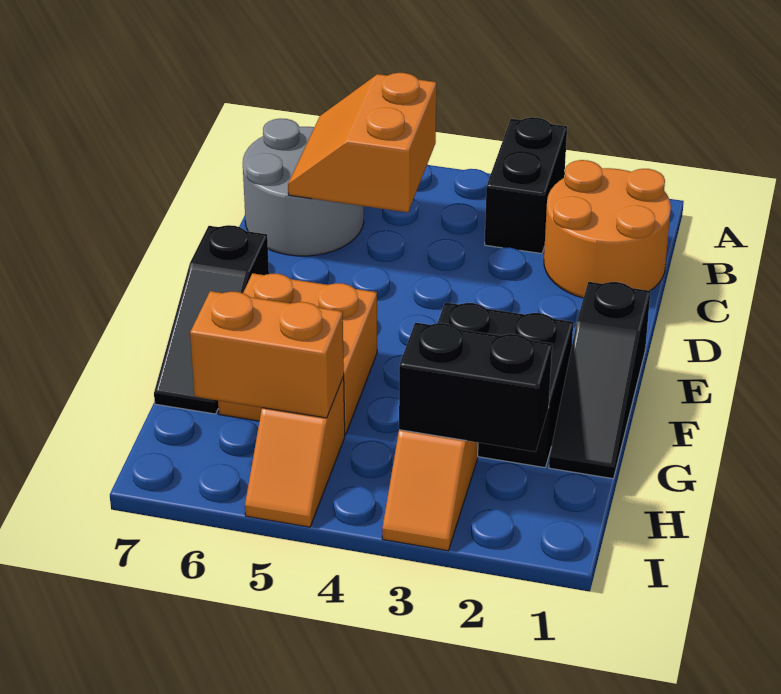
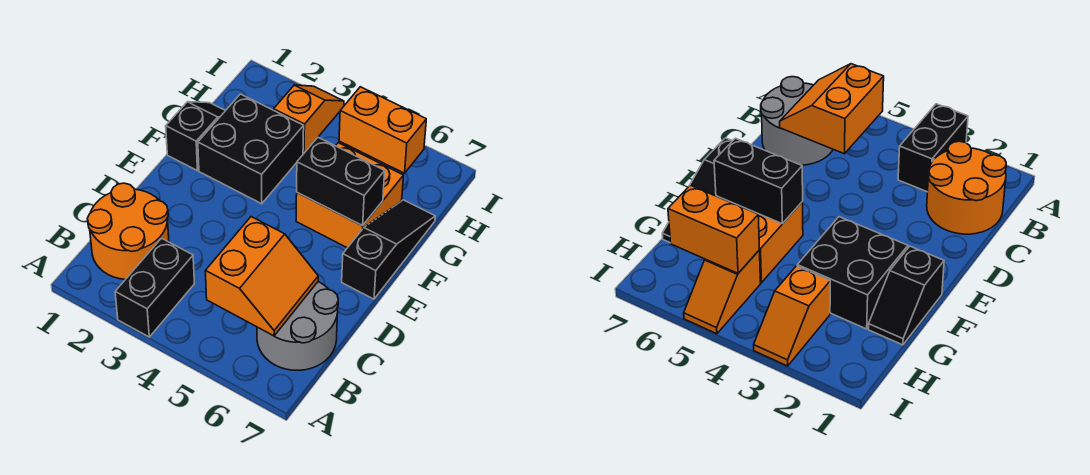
black slope E1:G1 level 1 top E -> black slope F1:G1 level 1 top F
black brick H2:H3 level 2 -> black brick F5:F6 level 2

